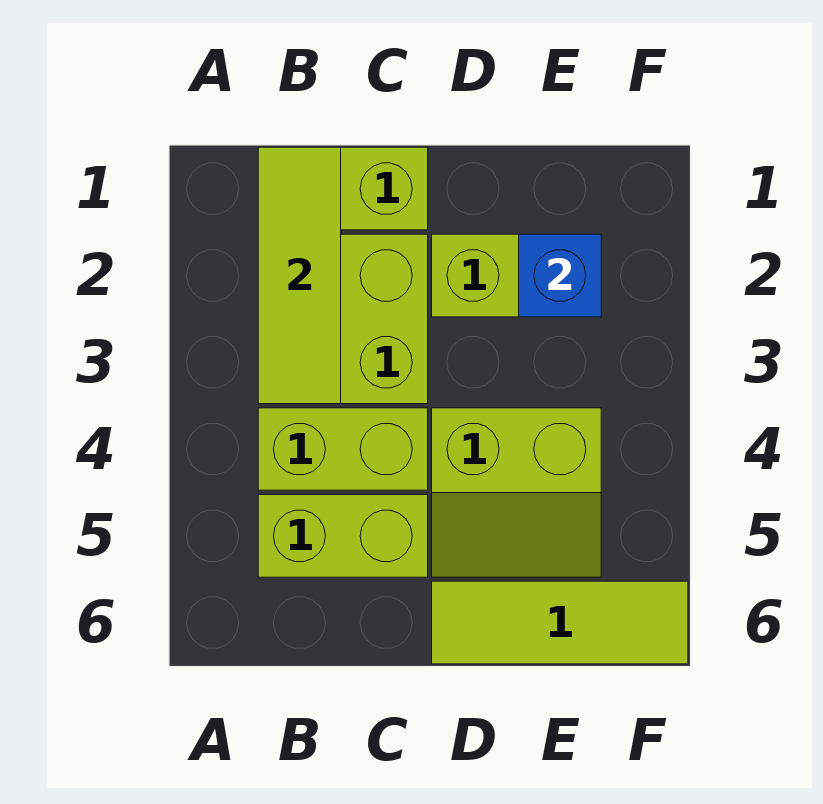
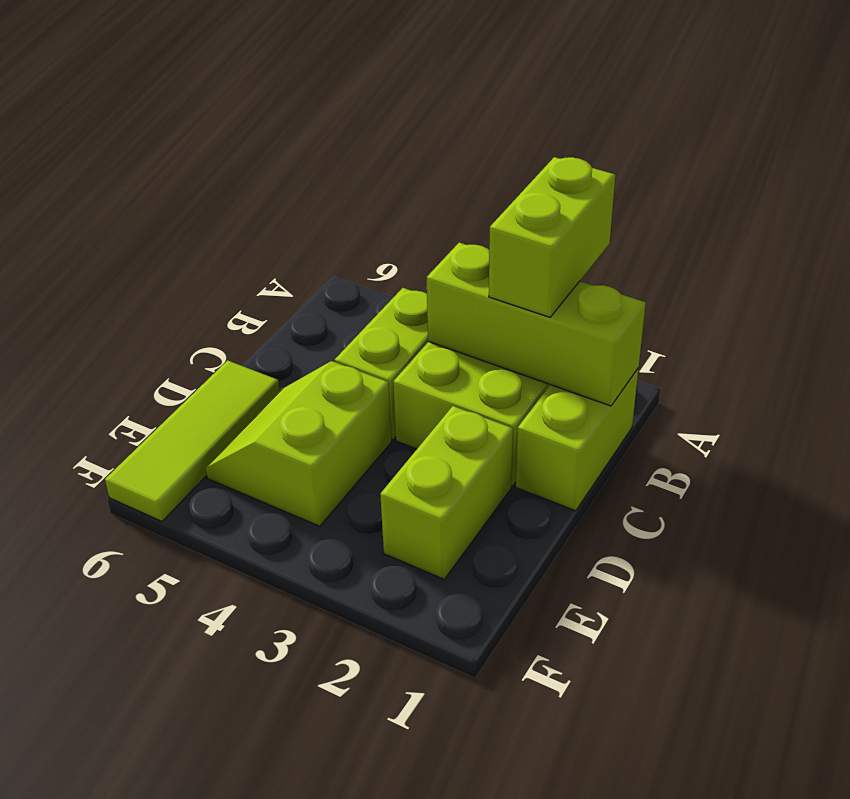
lime tile B1:B3 level 2 -> lime brick B1:B3 level 2
lime brick B5:C5 level 1 -> lime brick A2:B2 level 3
blue brick E2 level 2 -> none

